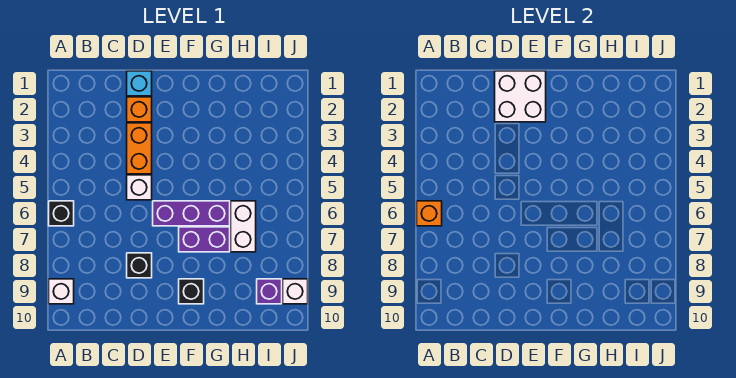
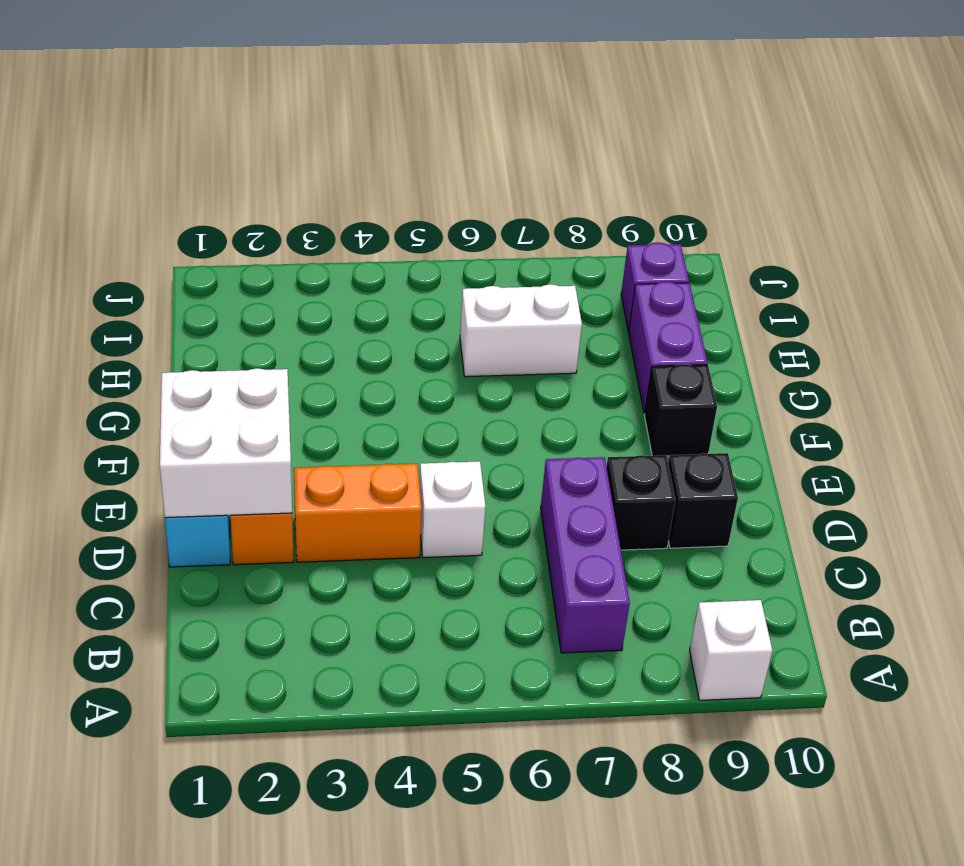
black brick A6 level 1 -> black brick D9 level 1
orange brick A6 level 2 -> none
purple brick E6:G6 level 1 -> purple brick B7:D7 level 1
purple brick F7:G7 level 1 -> purple brick G9:H9 level 1
white brick J9 level 1 -> none

